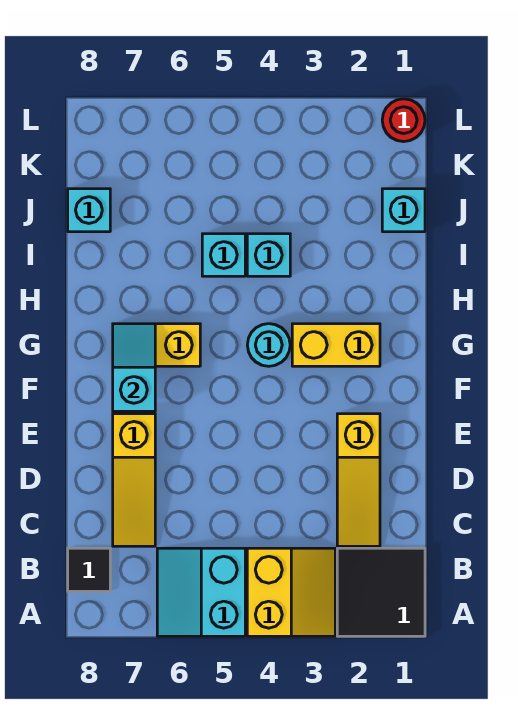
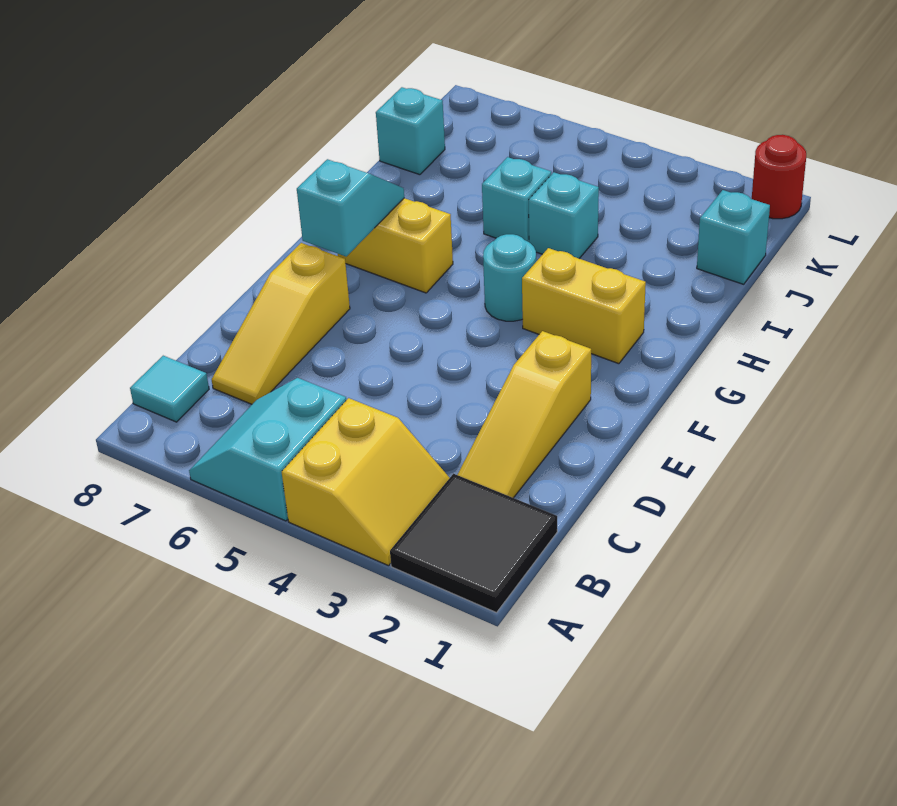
black tile B8 level 1 -> cyan tile B8 level 1

